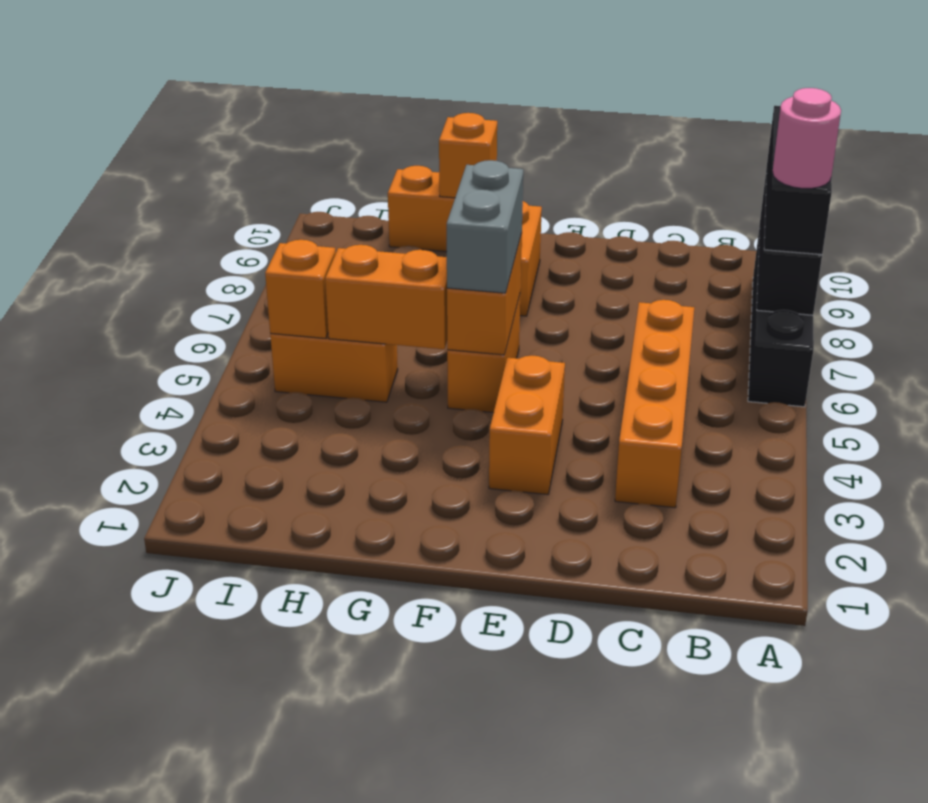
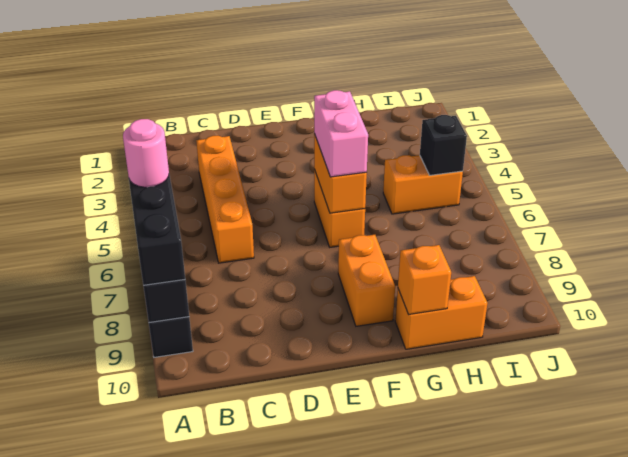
orange brick E3:E4 level 1 -> none
grey brick F5:F6 level 3 -> pink brick F5:F6 level 3
orange brick G5:H5 level 2 -> none
orange brick I5 level 2 -> black brick I5 level 2

